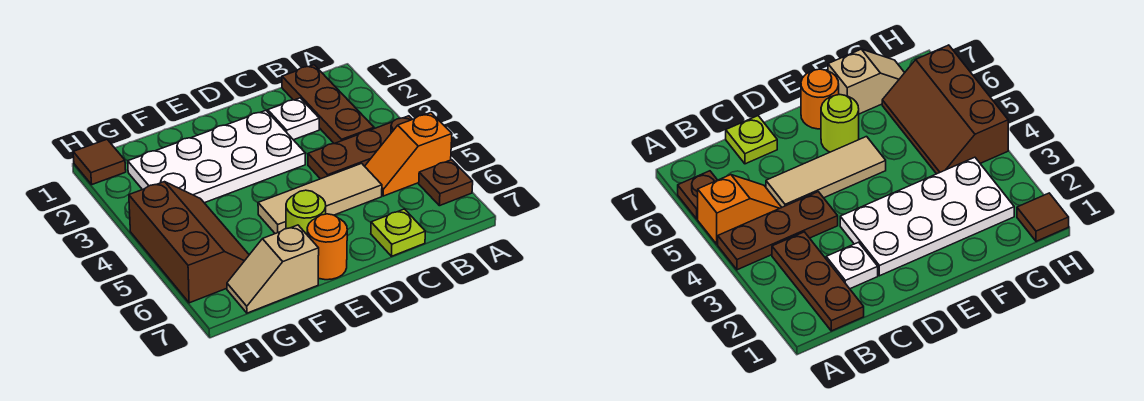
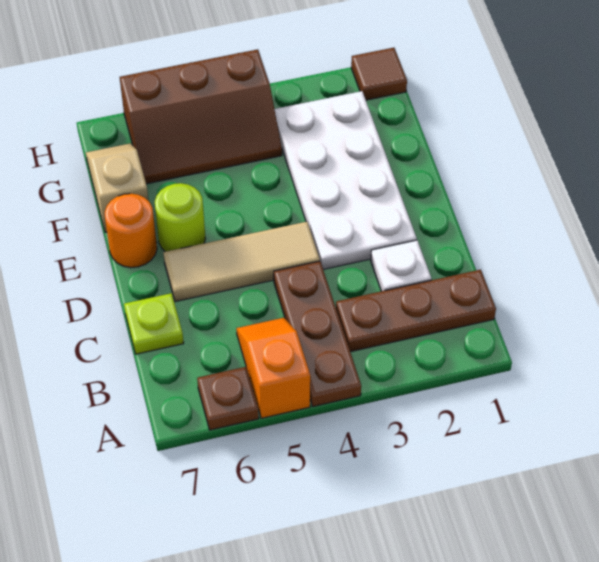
tan tile C5:E5 level 1 -> tan tile D4:D6 level 1

